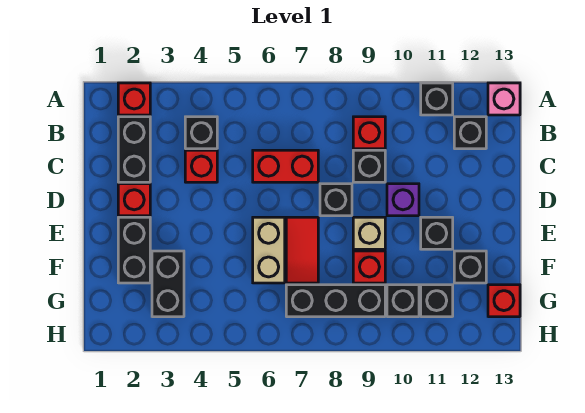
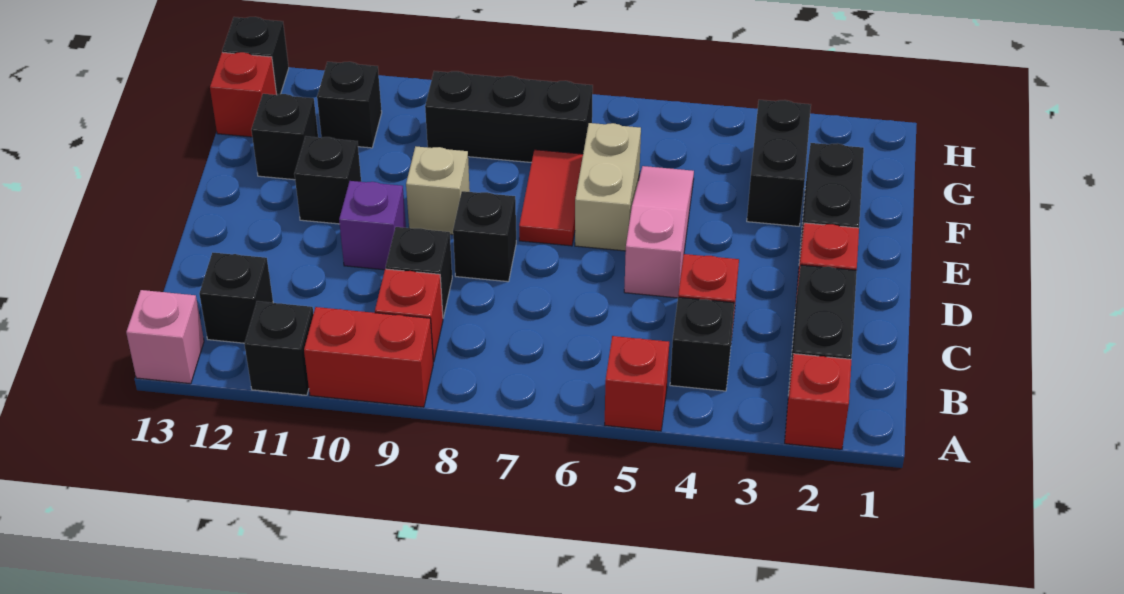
red brick C6:C7 level 1 -> red brick A9:A10 level 1
none -> pink slope D5:F5 level 1 top D
red brick F9 level 1 -> red brick A5 level 1
black brick G10 level 1 -> black brick H13 level 1

